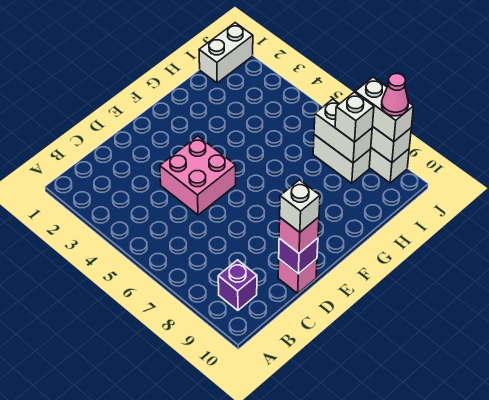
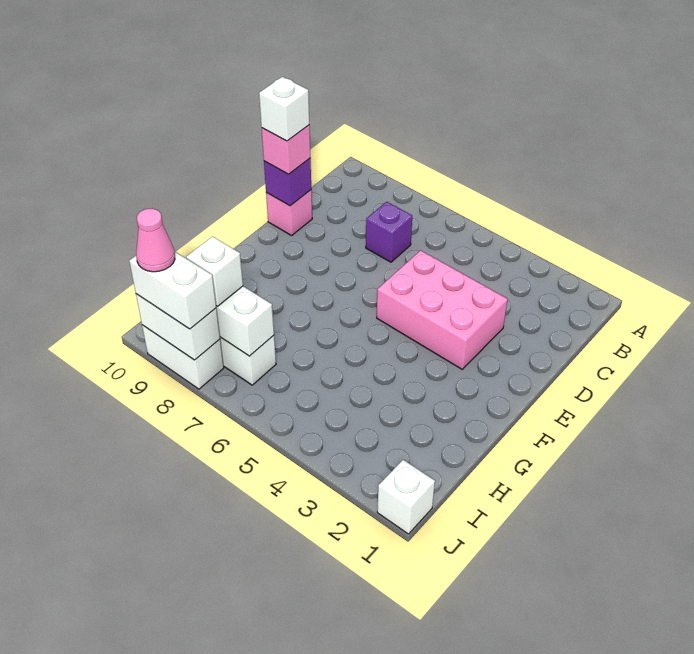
purple brick B9 level 1 -> purple brick C7 level 1
pink brick D4:E5 level 1 -> pink brick D3:E5 level 1
white brick I1:J1 level 1 -> white brick J1 level 1

